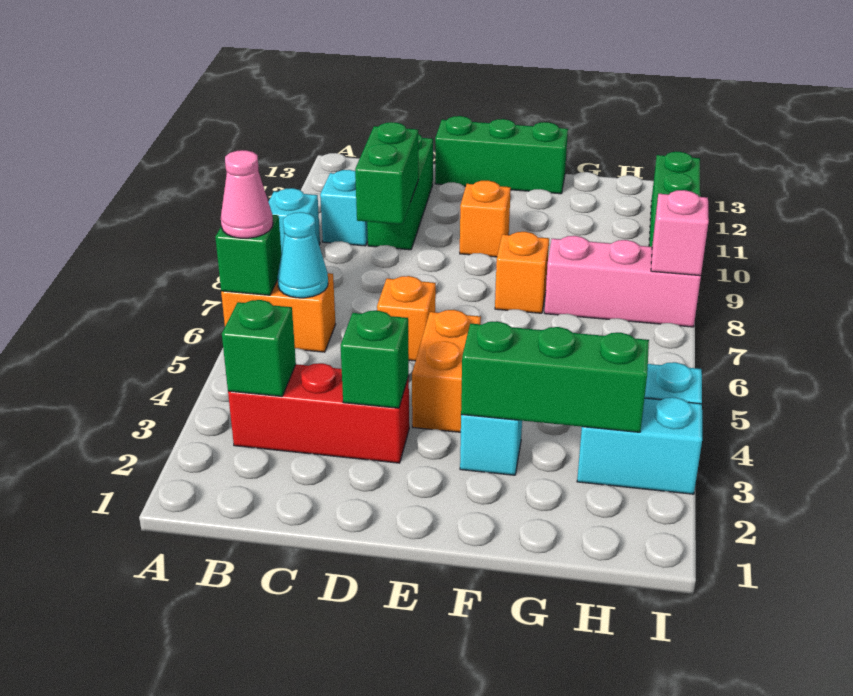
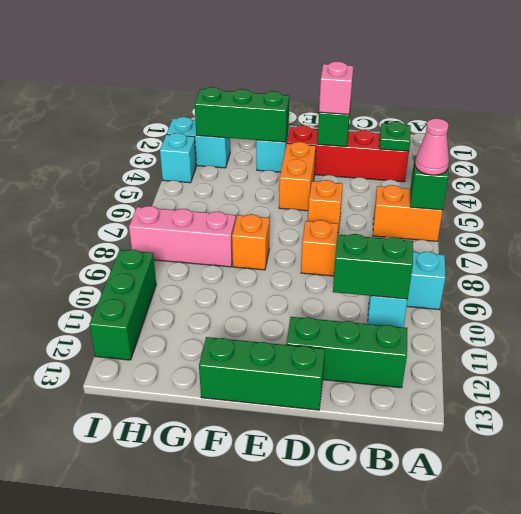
red brick B3:D3 level 1 -> red brick B3:E3 level 1
green brick B3 level 2 -> green plate B3 level 2
cyan cone B6 level 2 -> none
green brick C9:C10 level 2 -> green brick B10:C10 level 2
green brick C10:C12 level 1 -> green brick B12:D12 level 1
orange brick E10 level 1 -> orange brick D8 level 1
pink brick I8 level 2 -> pink brick D3 level 3

